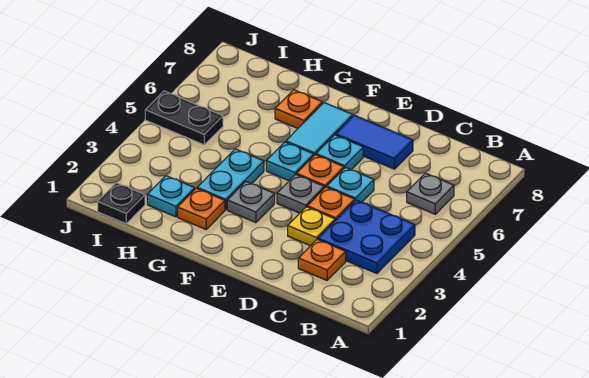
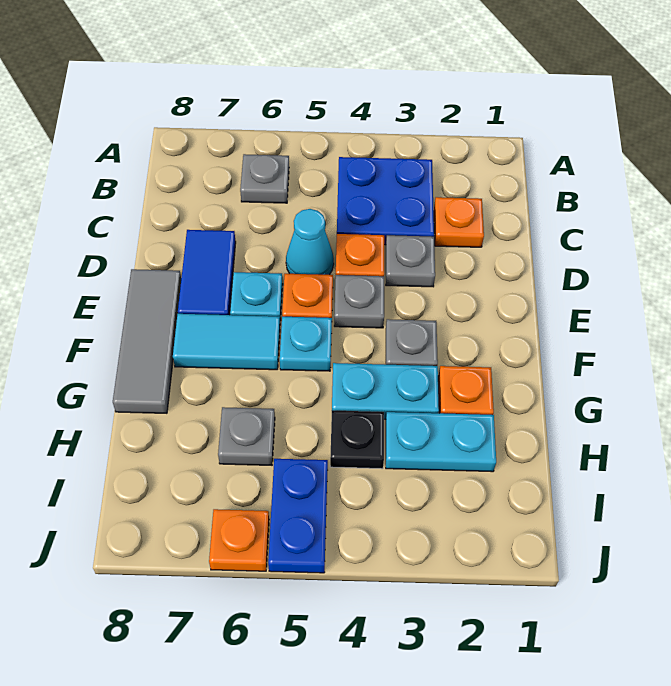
yellow plate D3 level 1 -> grey plate D3 level 1
cyan plate D5 level 1 -> cyan cone D5 level 1
none -> grey tile E8:G8 level 1
orange plate G7 level 1 -> orange plate J6 level 1
cyan plate H2 level 1 -> cyan plate H2:H3 level 1
none -> grey plate H6 level 1
black plate I1 level 1 -> black plate H4 level 1
black plate I5:J5 level 1 -> blue plate I5:J5 level 1

